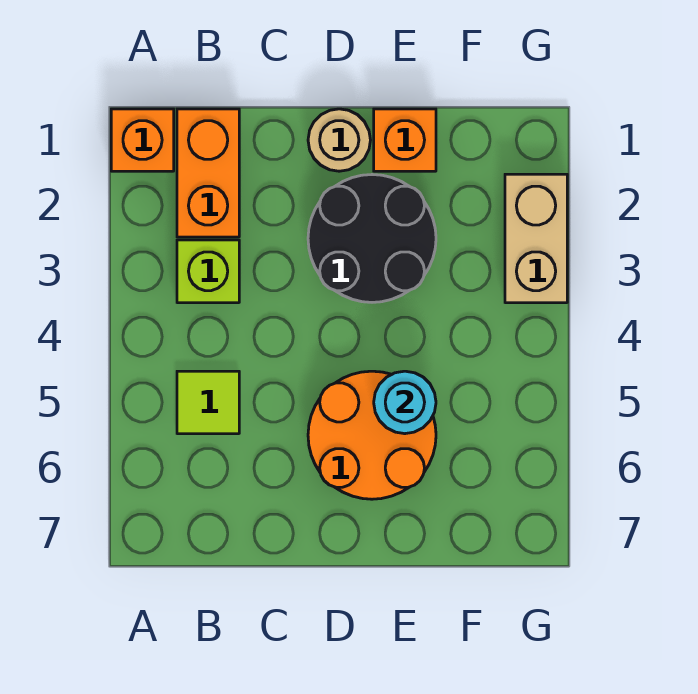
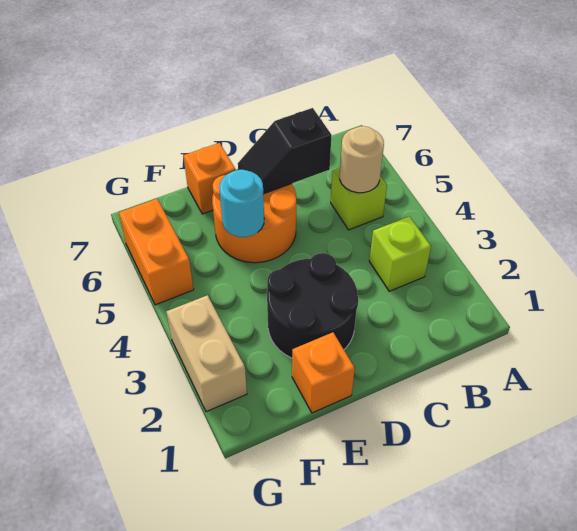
orange brick A1 level 1 -> orange brick E7 level 1
orange brick B1:B2 level 1 -> orange brick G5:G6 level 1
lime tile B5 level 1 -> lime brick B5 level 1
none -> black slope C6:D6 level 2 top C
tan round brick D1 level 1 -> tan round brick B5 level 2

